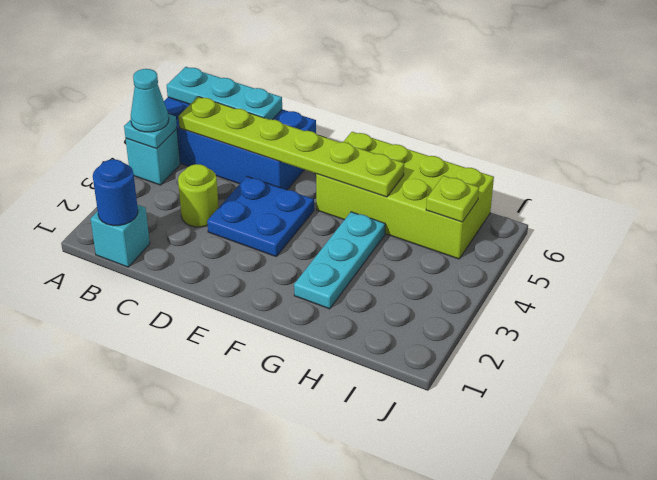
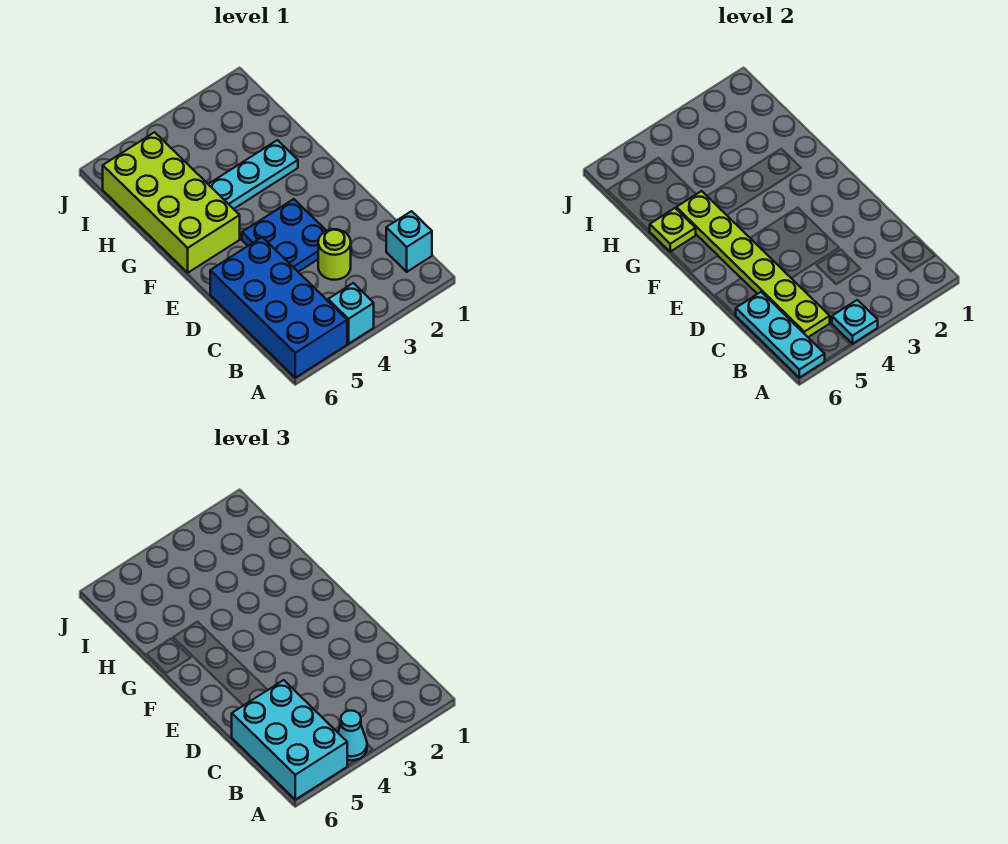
none -> cyan brick A5:C6 level 3
blue round brick B1 level 2 -> none
lime plate I5 level 2 -> lime plate G6 level 2

